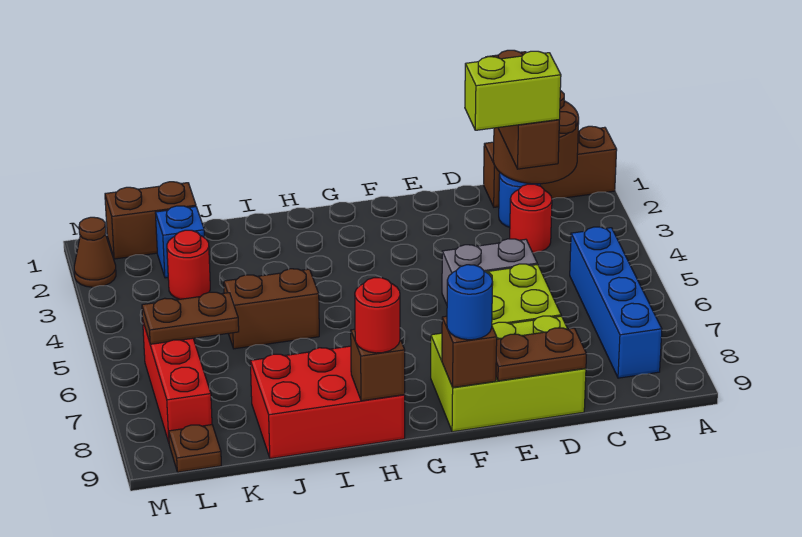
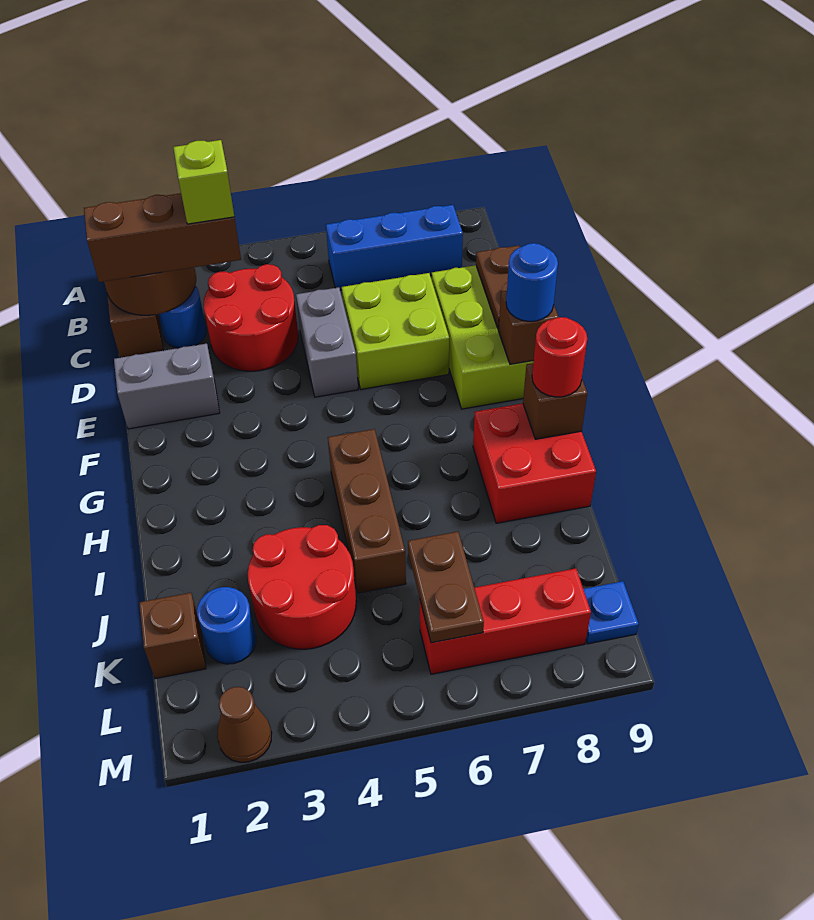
blue brick B5:B8 level 1 -> blue brick B6:B8 level 1
red round brick C3 level 1 -> red round brick C3:D4 level 1
lime brick C3:D3 level 4 -> lime brick C3 level 4
none -> grey brick E1:E2 level 1
red brick H8:J9 level 1 -> red brick H8:I9 level 1
brown brick I5:J5 level 1 -> brown brick H5:J5 level 1
brown brick K1:L1 level 1 -> brown brick K1 level 1
blue brick K2 level 1 -> blue round brick K2 level 1
red round brick K3 level 1 -> red round brick J3:K4 level 1
brown plate L9 level 1 -> blue plate L9 level 1

